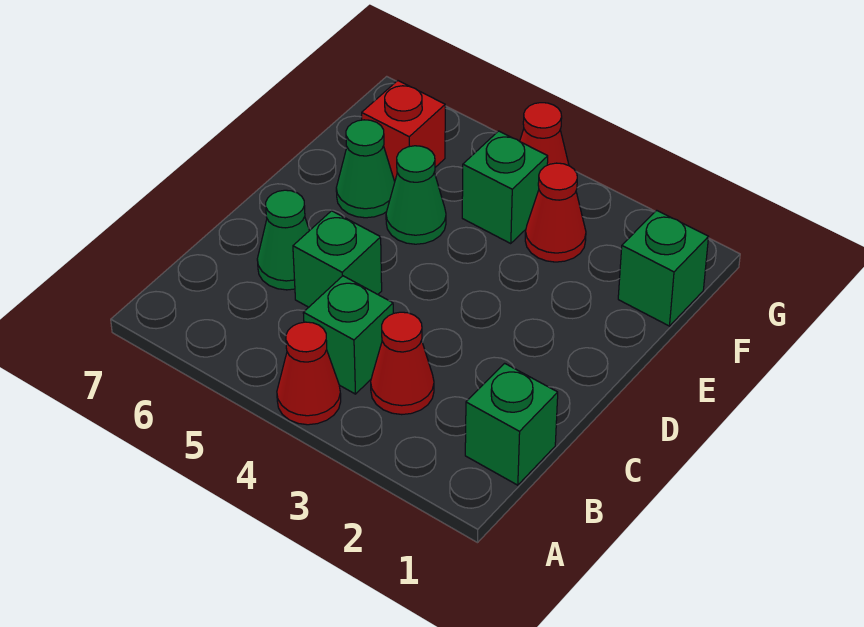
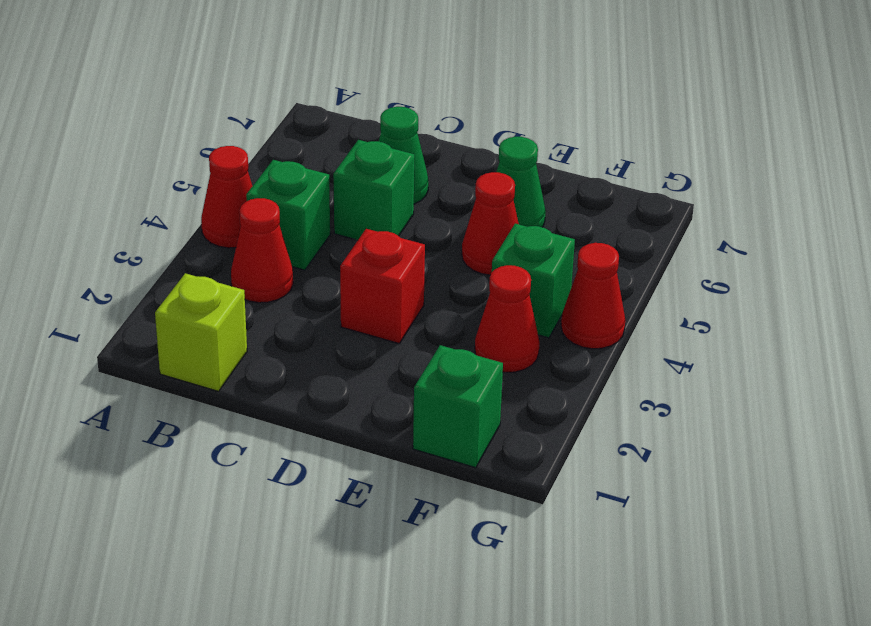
green brick B1 level 1 -> lime brick B1 level 1
green cone E5 level 1 -> red cone E5 level 1
red brick F6 level 1 -> red brick D3 level 1

